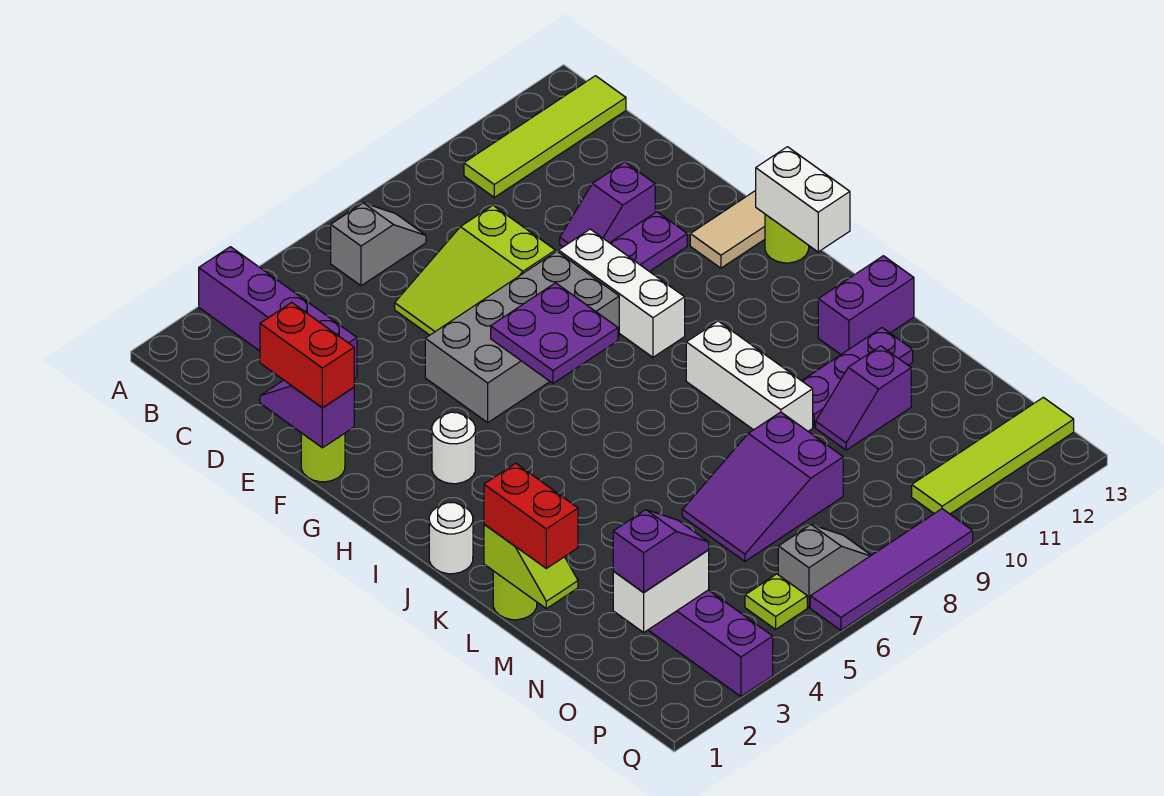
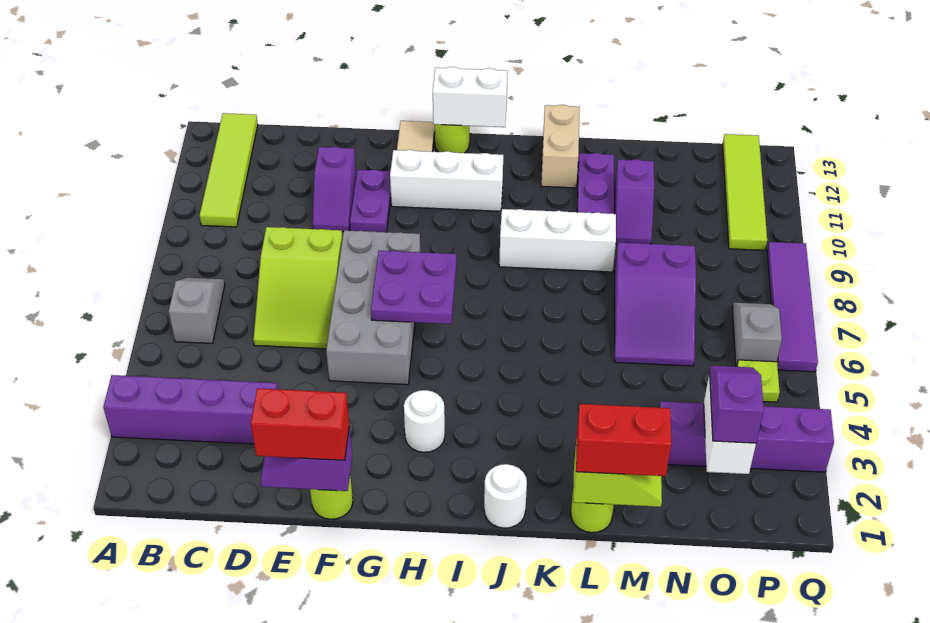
white brick F9:H9 level 1 -> white brick G11:I11 level 1
purple brick K12:K13 level 1 -> tan brick K12:K13 level 1

